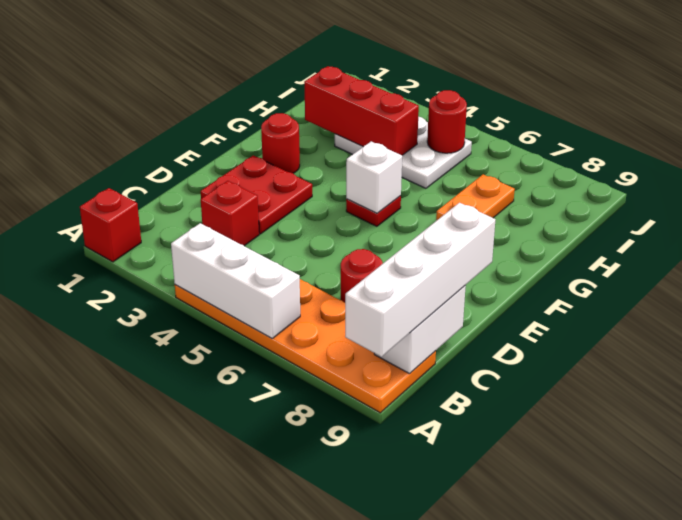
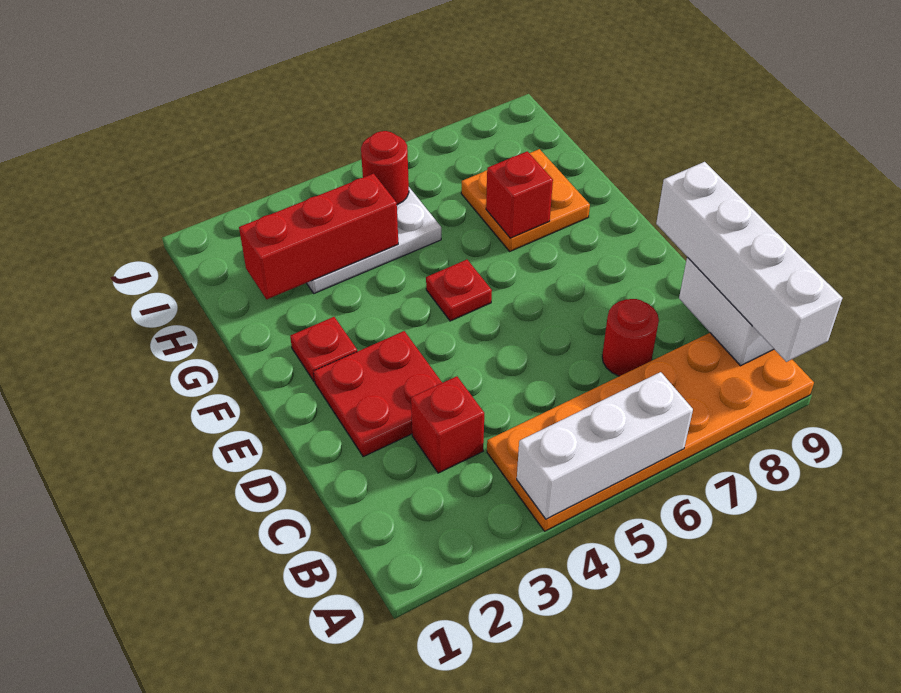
red brick A1 level 1 -> red brick G7 level 2
red round brick F2 level 1 -> red plate F2 level 1
white brick F5 level 2 -> none
orange plate G7:H7 level 1 -> orange plate G7:H8 level 1

